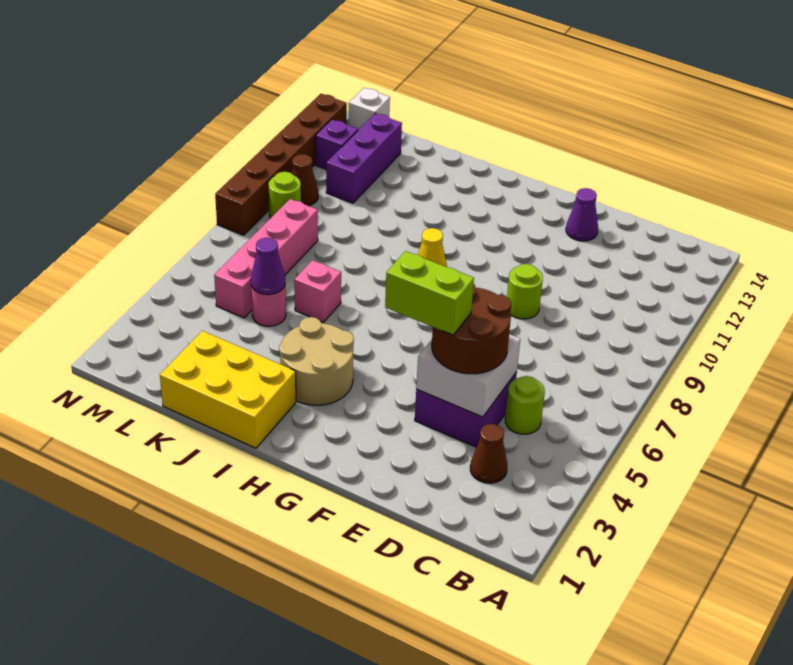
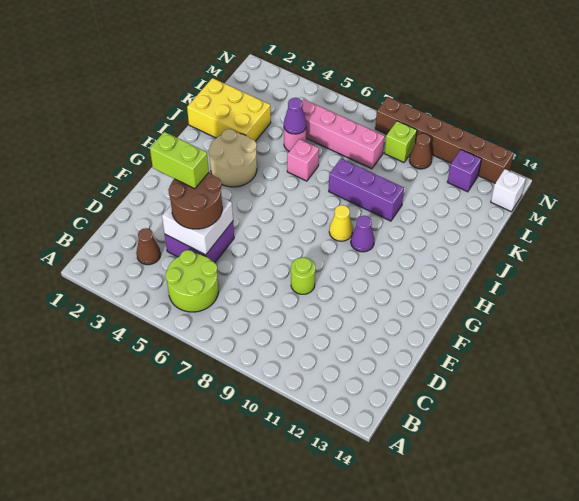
lime round brick C5 level 1 -> lime round brick B5:C6 level 1
lime brick E4:F4 level 4 -> lime brick E3:E4 level 4
purple cone E13 level 1 -> purple cone H10 level 1
yellow brick I1:K2 level 1 -> yellow brick J1:K3 level 1
purple brick L11:L13 level 1 -> purple brick J8:J10 level 1
lime round brick M9 level 1 -> lime brick M9 level 1

